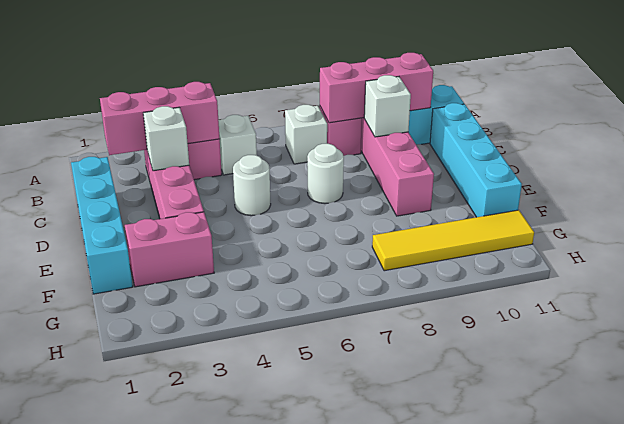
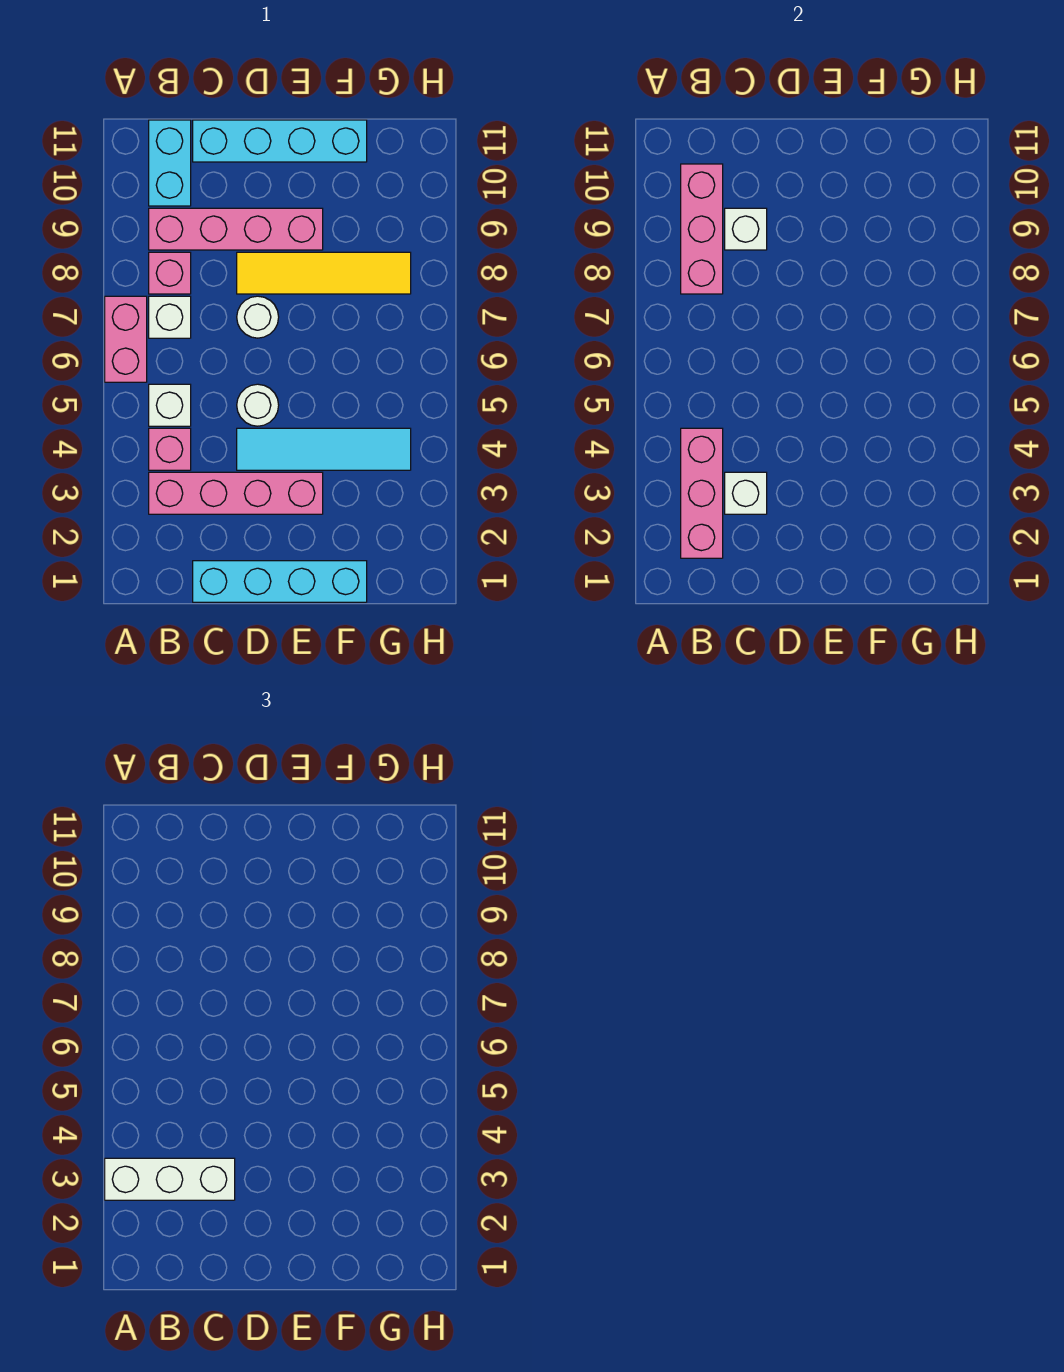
none -> white brick A3:C3 level 3
none -> cyan tile D4:G4 level 1
pink brick F2:F3 level 1 -> pink brick A6:A7 level 1
yellow tile G8:G11 level 1 -> yellow tile D8:G8 level 1

